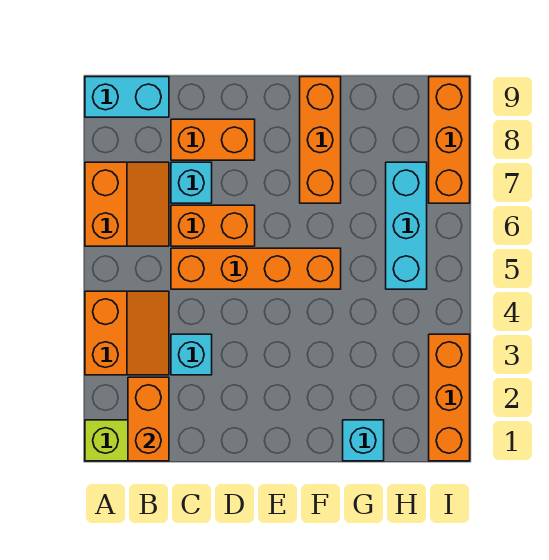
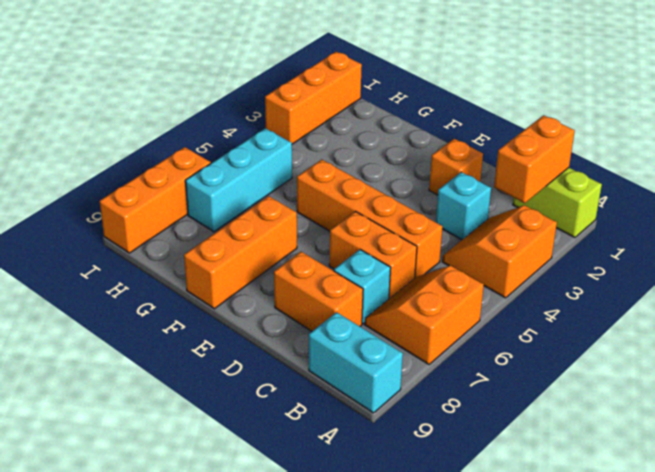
none -> orange brick D2 level 1
cyan brick G1 level 1 -> none

